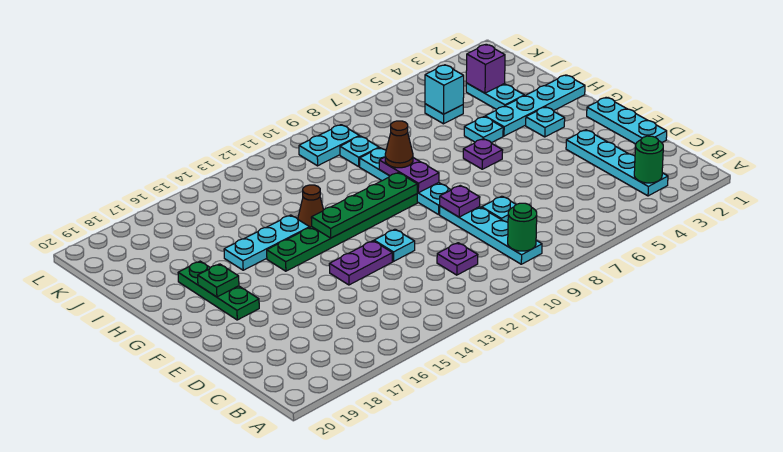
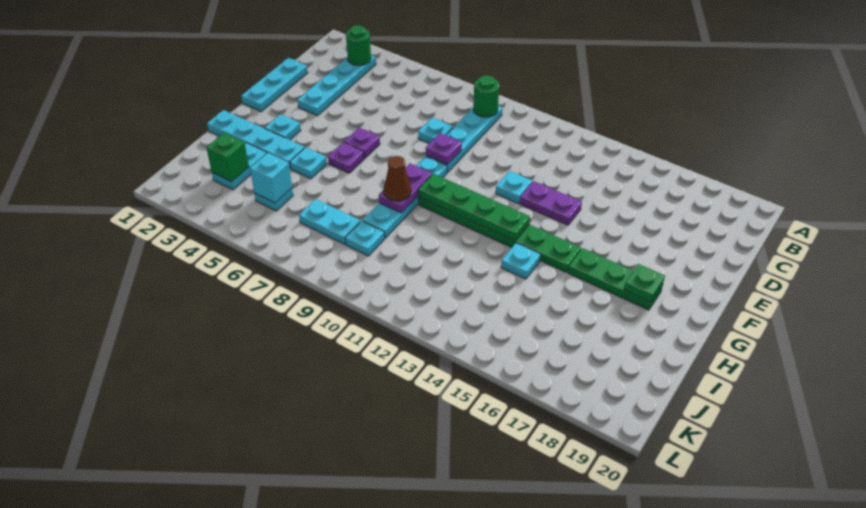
purple plate C11 level 1 -> purple plate F6 level 1
green plate F18:H18 level 1 -> green plate G16:G18 level 1
brown cone H13 level 1 -> none
cyan plate H14:H16 level 1 -> cyan plate H14 level 1
purple brick J3 level 2 -> green brick J3 level 2
cyan plate K9:K10 level 1 -> cyan plate J7:J8 level 1

